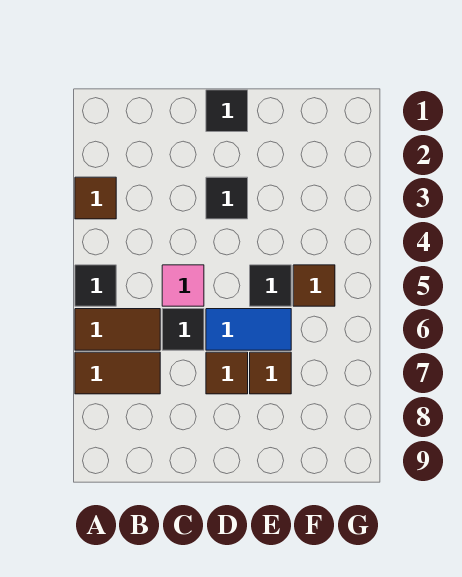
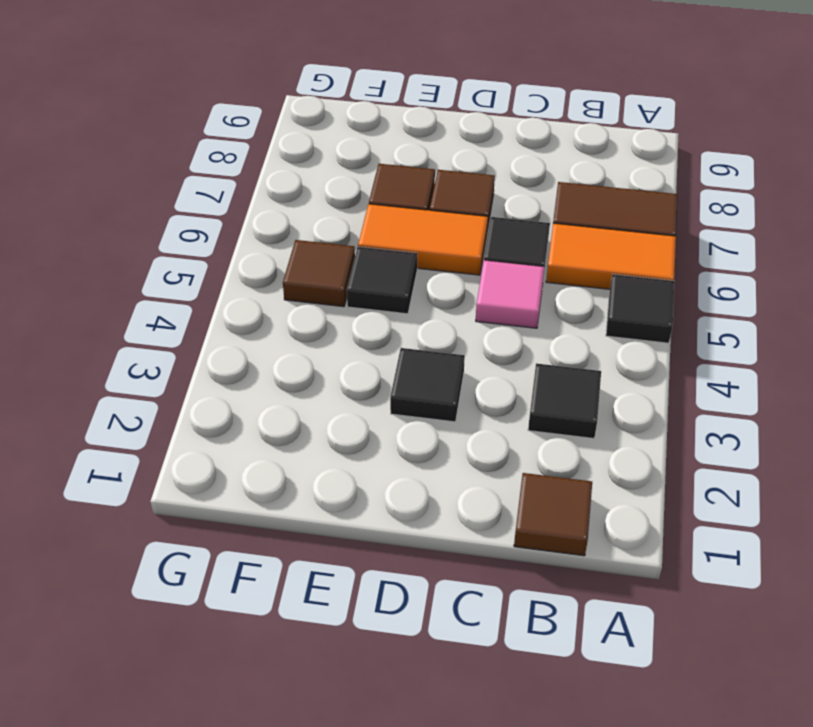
brown tile A3 level 1 -> brown tile B1 level 1
brown tile A6:B6 level 1 -> orange tile A6:B6 level 1
black tile D1 level 1 -> black tile B3 level 1
blue tile D6:E6 level 1 -> orange tile D6:E6 level 1

